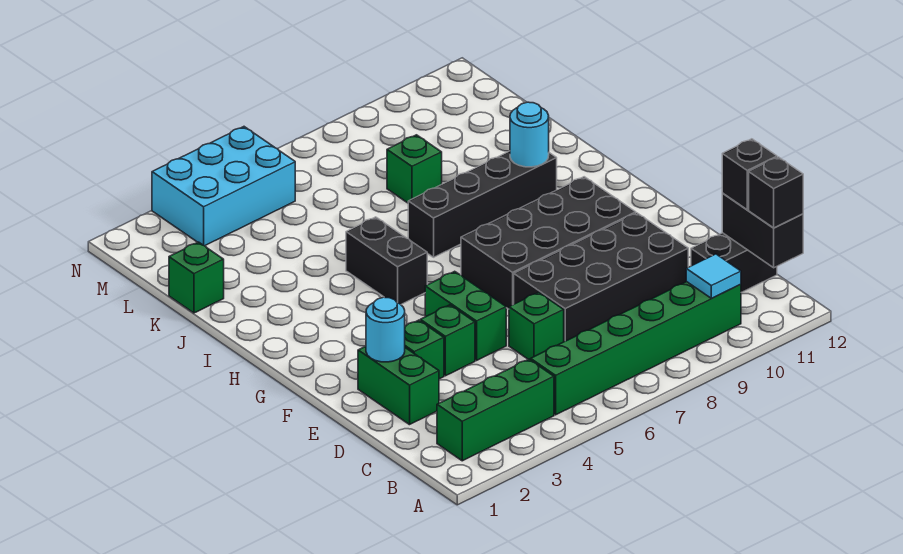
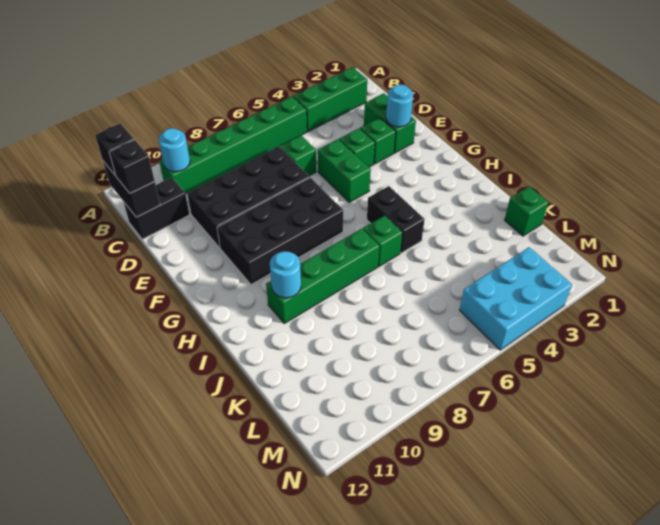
cyan tile B10 level 2 -> cyan round brick B10 level 2
black brick I7:I10 level 1 -> green brick I7:I10 level 1
green brick K8 level 1 -> green brick I6 level 1

